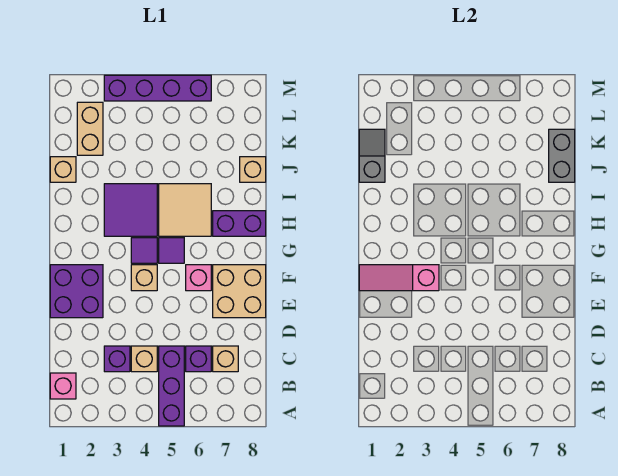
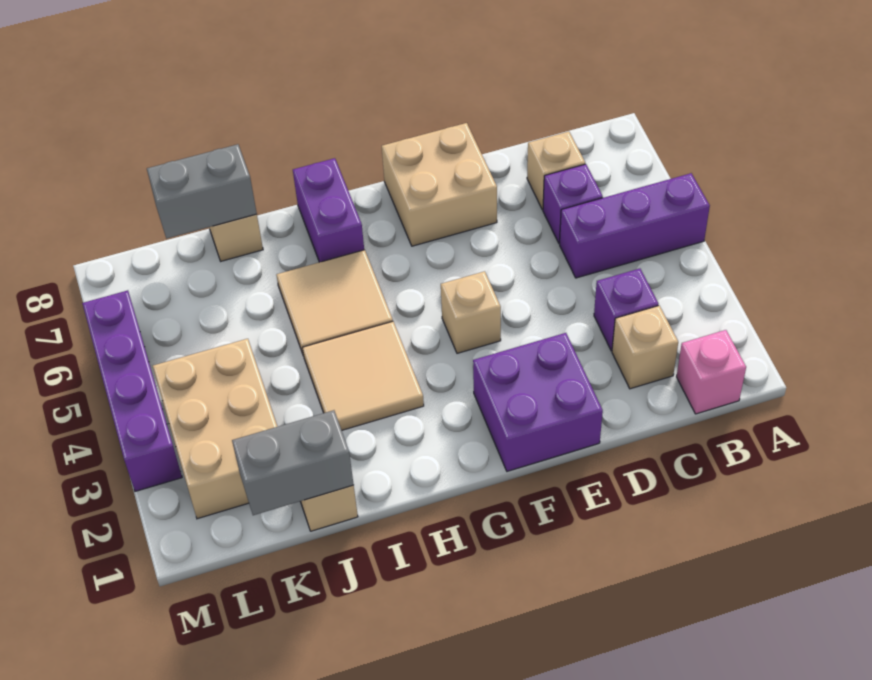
tan brick C4 level 1 -> tan brick C2 level 1
pink slope F1:F3 level 2 top 3 -> none
pink brick F6 level 1 -> none
purple tile G4 level 1 -> none
purple tile G5 level 1 -> none
purple tile H3:I4 level 1 -> tan tile H3:I4 level 1
grey slope J1:K1 level 2 top J -> grey brick J1:K1 level 2
tan brick K2:L2 level 1 -> tan brick K2:L4 level 1

